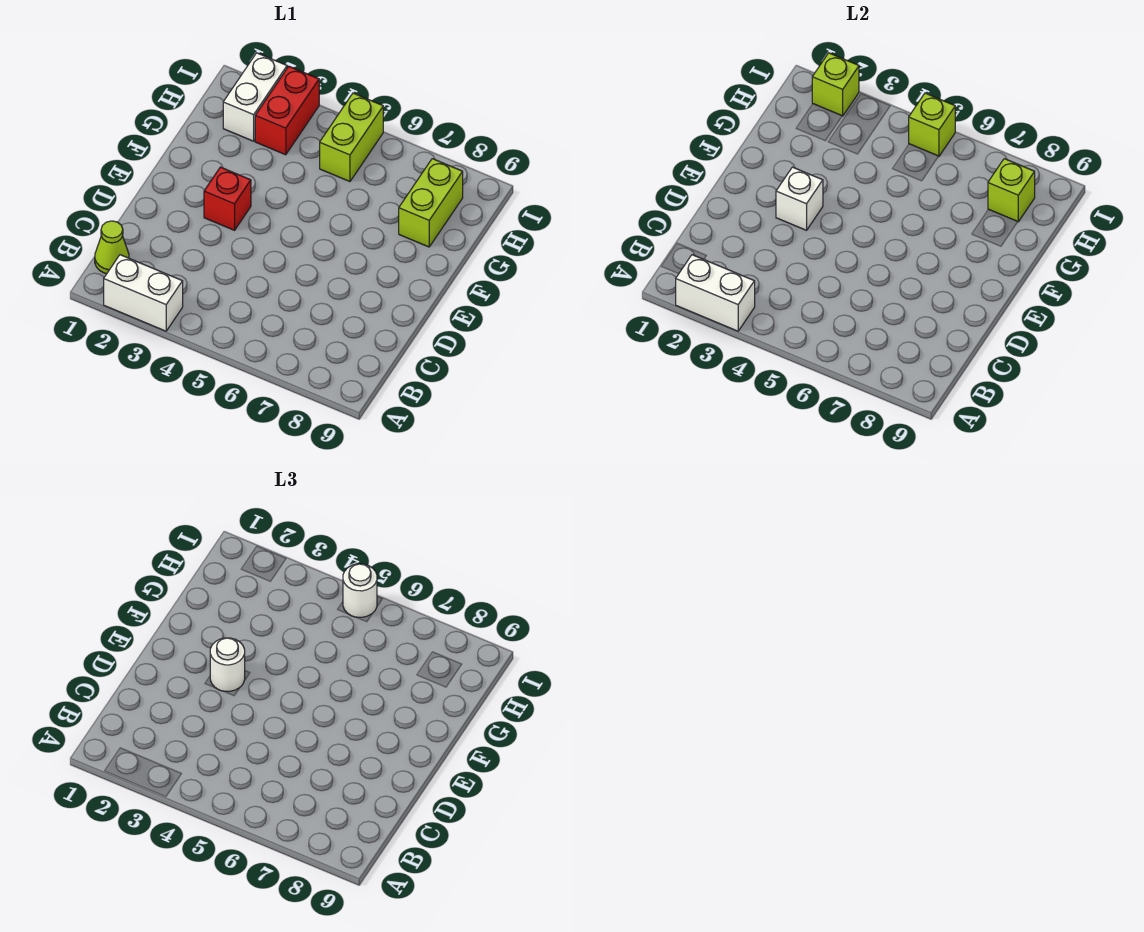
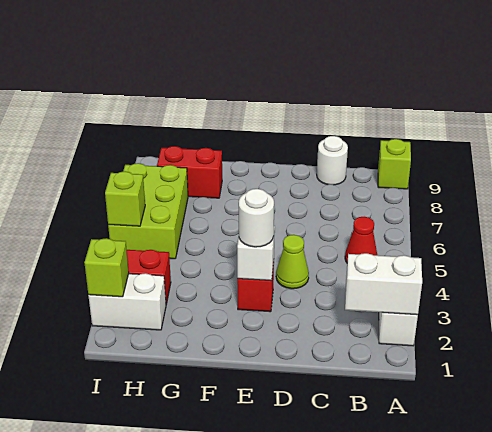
white brick A2:A3 level 2 -> white brick A2:B2 level 2
lime cone B1 level 1 -> lime cone D4 level 1
none -> red cone B5 level 1
lime brick G8:H8 level 1 -> red brick G8:H8 level 1
lime brick H5:I5 level 1 -> lime brick H5:I7 level 1
lime brick H8 level 2 -> lime brick A9 level 1
white round brick I5 level 3 -> white round brick C9 level 1

